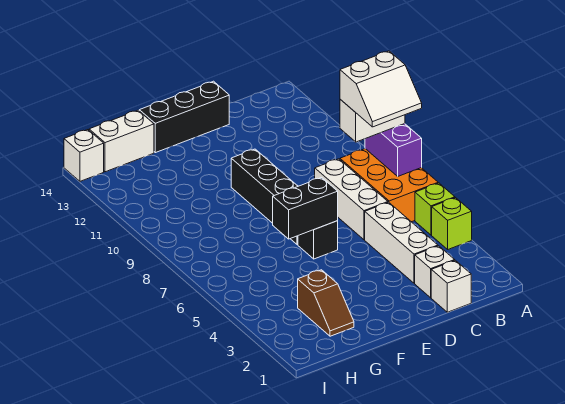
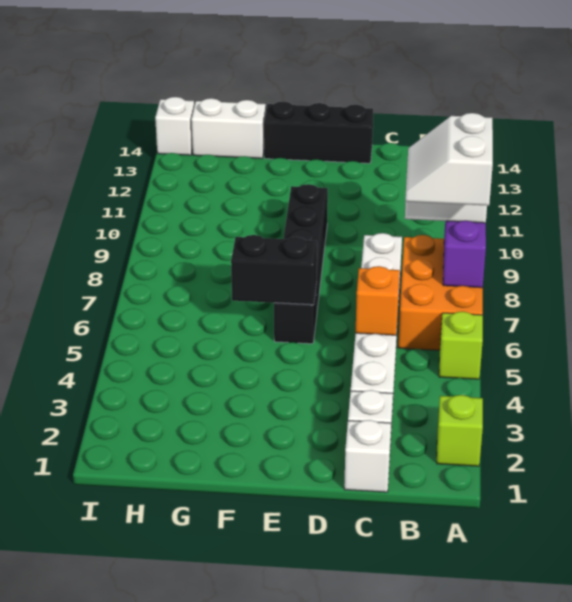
lime brick A4 level 1 -> lime brick A2 level 1
white slope A7:B8 level 4 top 8 -> white slope A7:B8 level 4 top A
none -> orange brick C5 level 2
brown slope G2:G3 level 1 top 3 -> none

